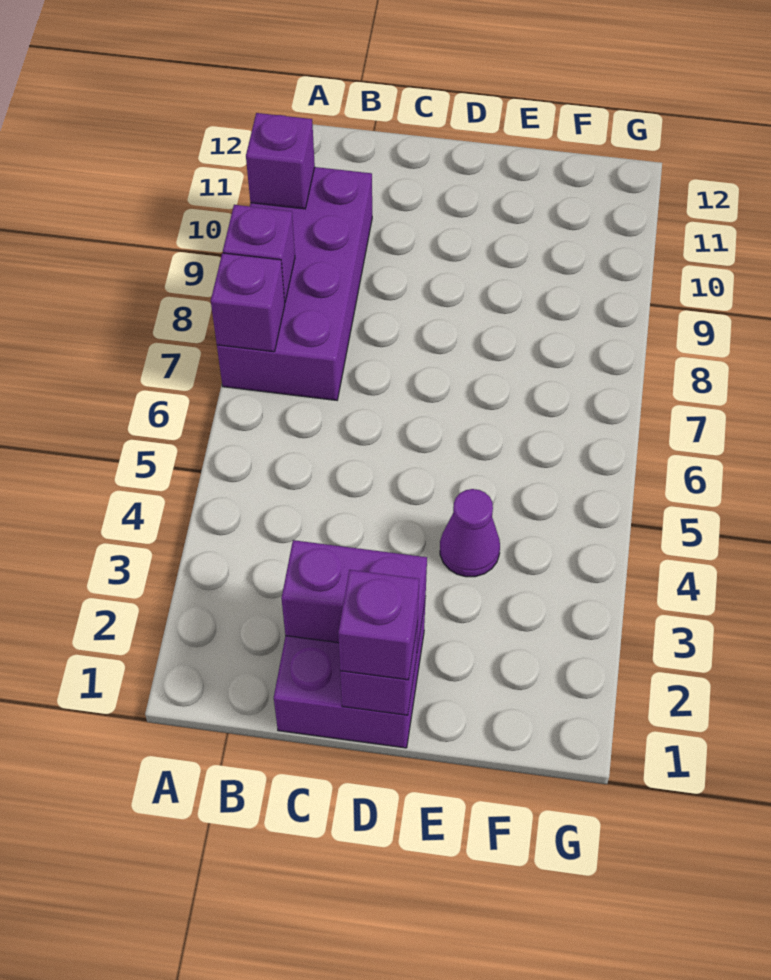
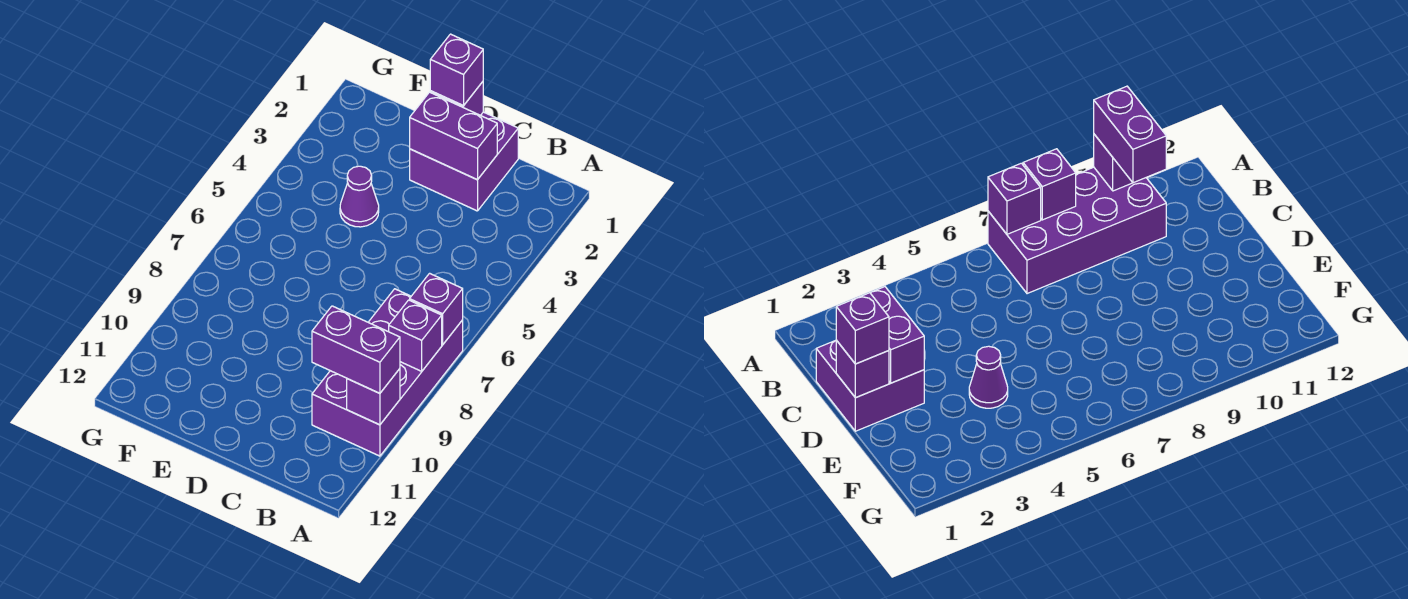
none -> purple brick A10:B10 level 3

